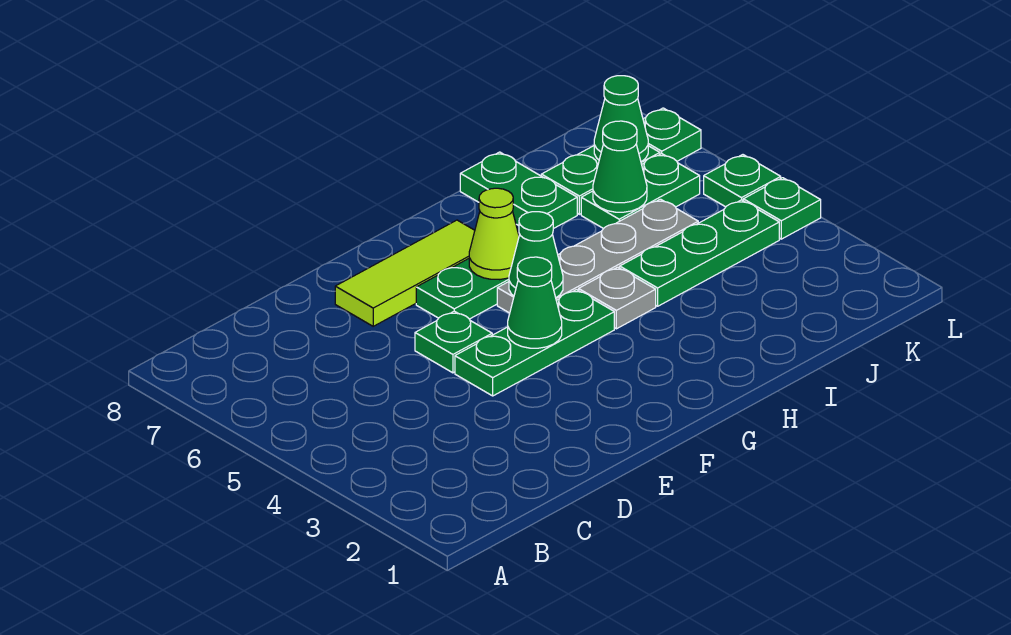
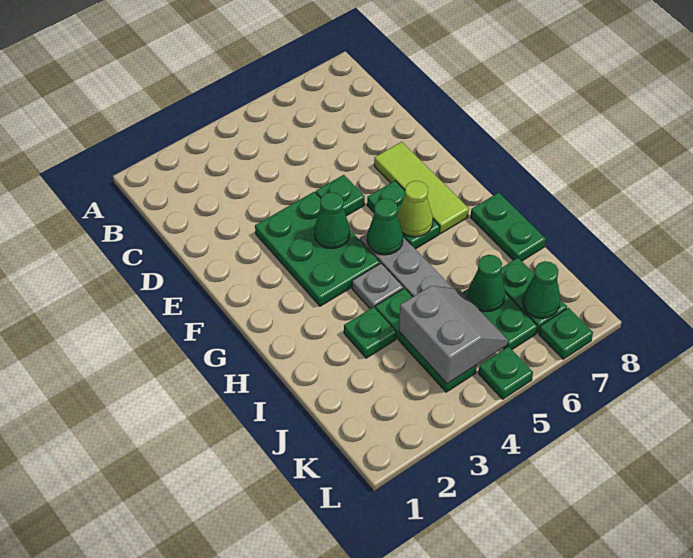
green plate E4:G4 level 1 -> green plate E3:G4 level 1
green plate I7:I8 level 1 -> green plate H8:I8 level 1
none -> grey slope J4:K5 level 2 top 4
green plate L4 level 1 -> green plate I3 level 1

